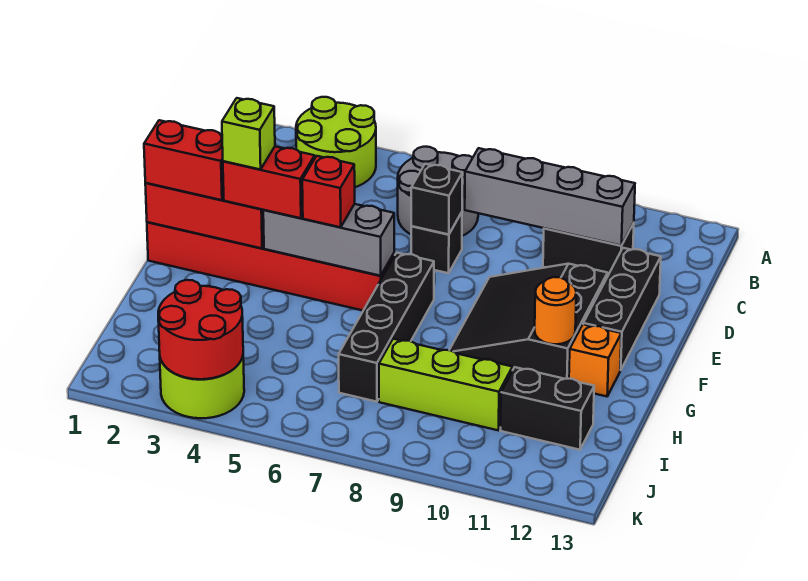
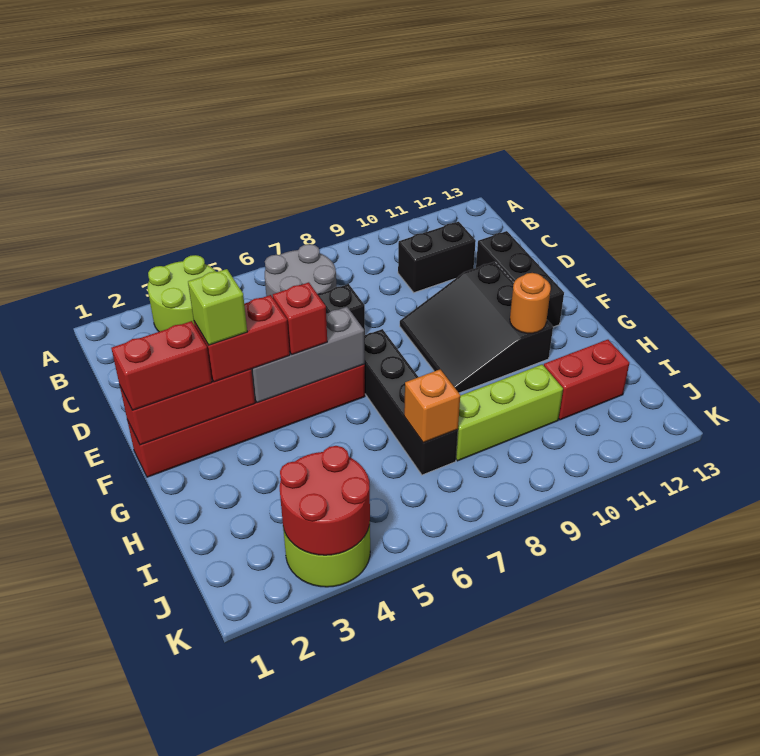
grey brick C8:C11 level 2 -> none
black brick D7 level 2 -> none
orange brick G12 level 1 -> orange brick I7 level 2
black brick I11:I12 level 1 -> red brick I11:I12 level 1

